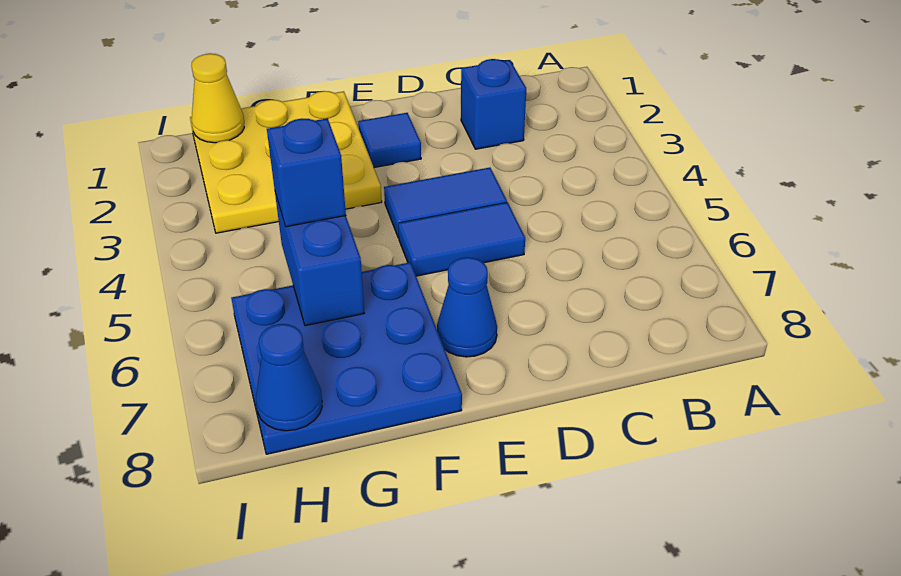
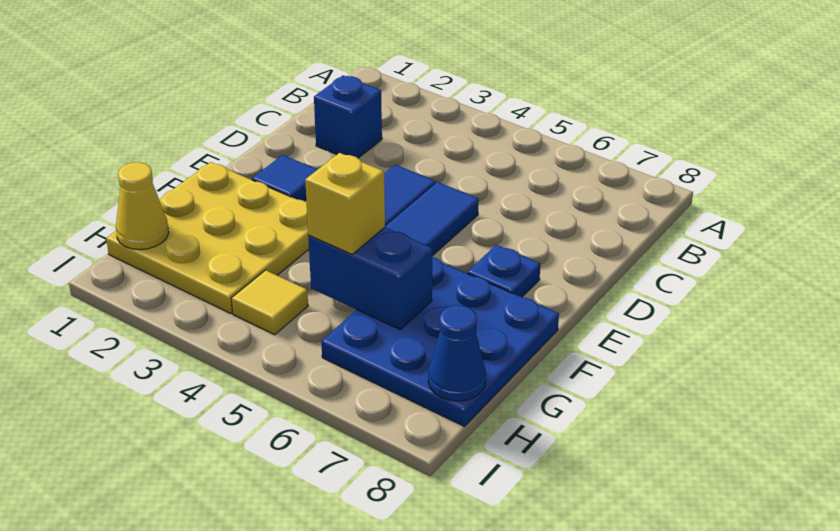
blue cone E7 level 1 -> blue plate E7 level 1
blue brick G5 level 3 -> yellow brick G5 level 3
none -> yellow tile H4 level 1

